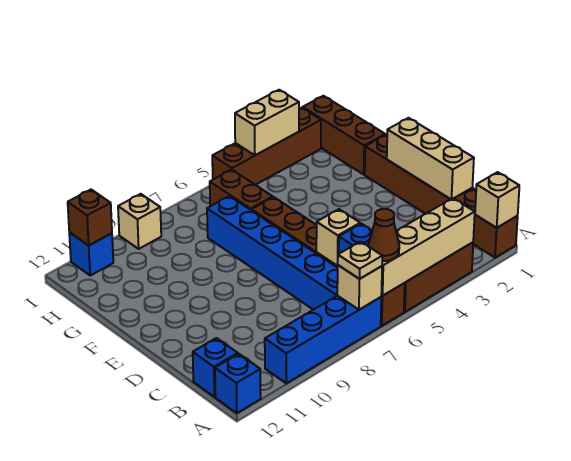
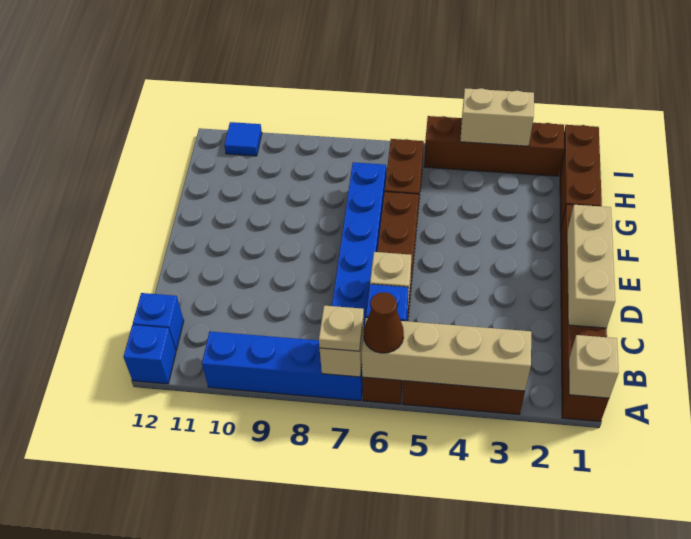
tan brick I9 level 1 -> none
blue brick I11 level 1 -> blue tile I11 level 1
brown brick I11 level 2 -> none

